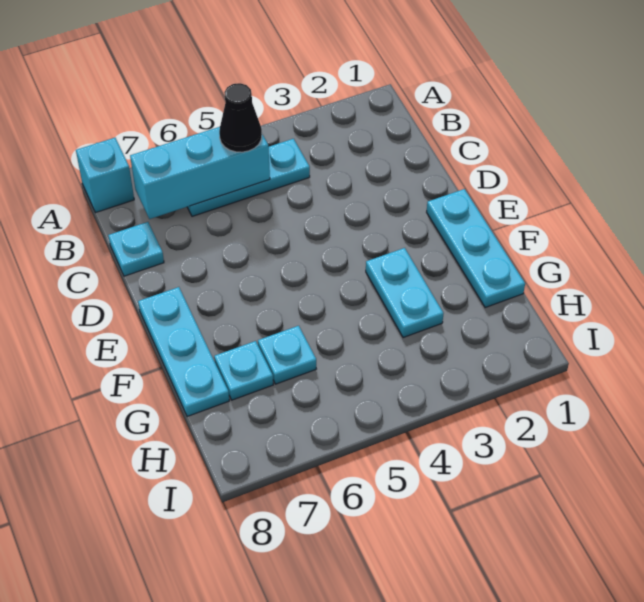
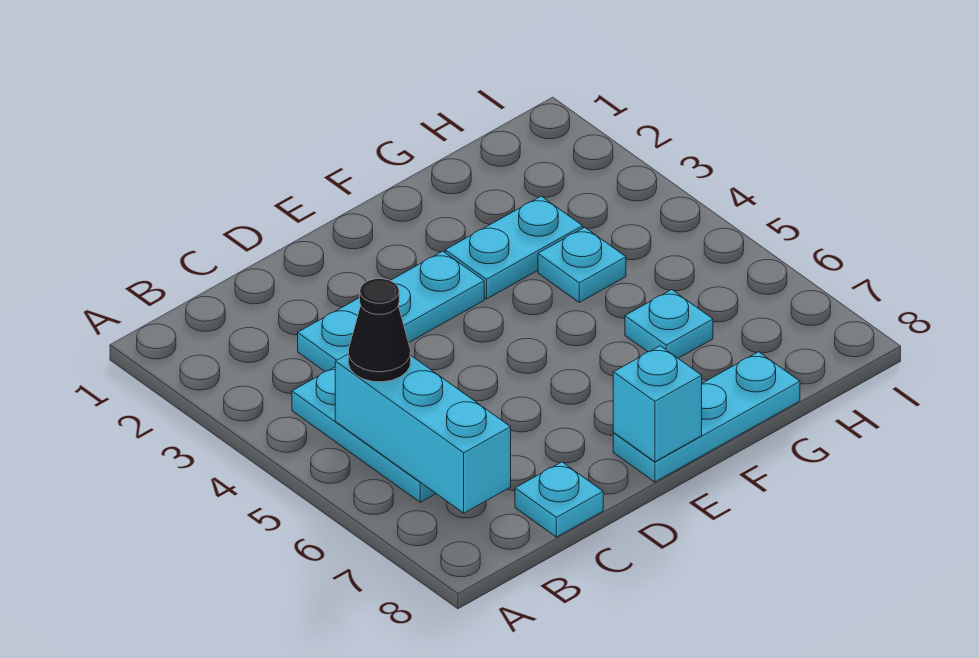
cyan brick A8 level 1 -> cyan brick E8 level 2
cyan plate E1:G1 level 1 -> cyan plate C3:E3 level 1
cyan plate G7 level 1 -> cyan plate G4 level 1

